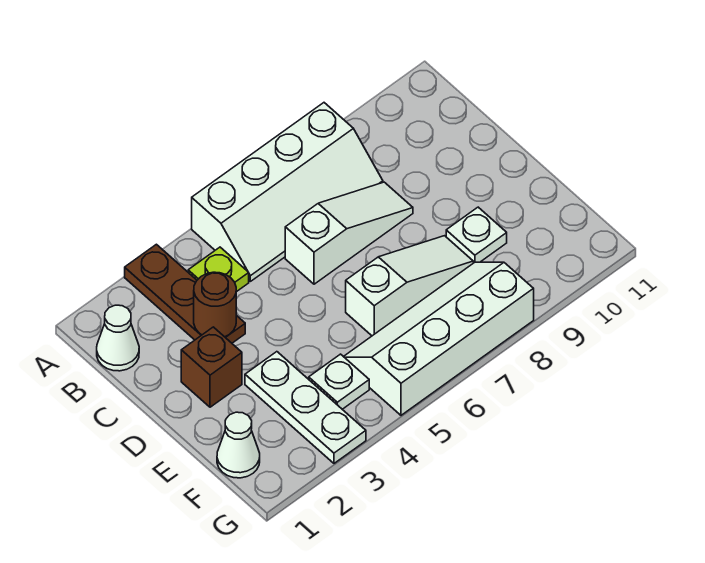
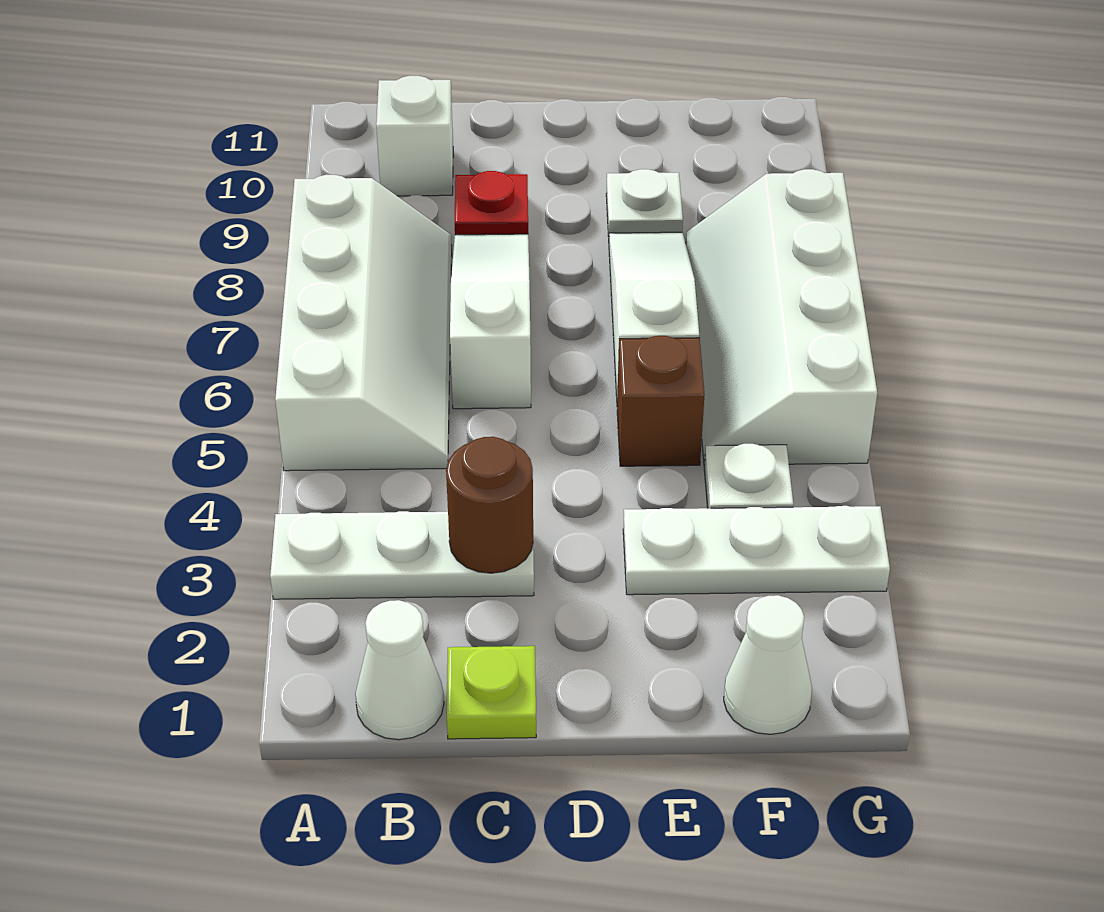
brown plate A3:C3 level 1 -> white plate A3:C3 level 1
lime plate B4 level 1 -> lime plate C1 level 1
none -> white brick B10 level 1
none -> red plate C9 level 1
brown brick D2 level 1 -> brown brick E5 level 1

